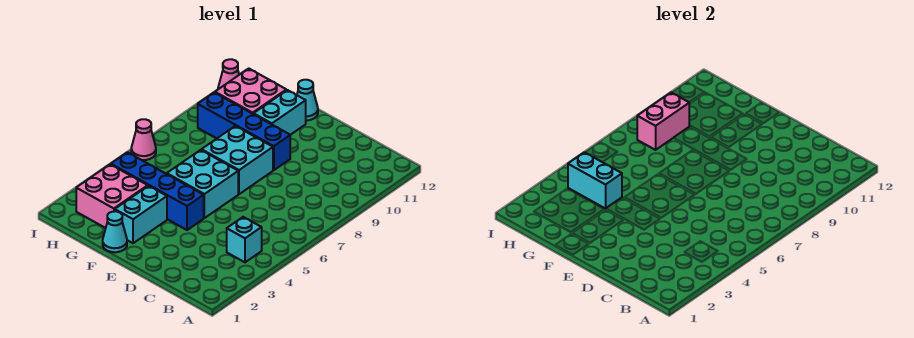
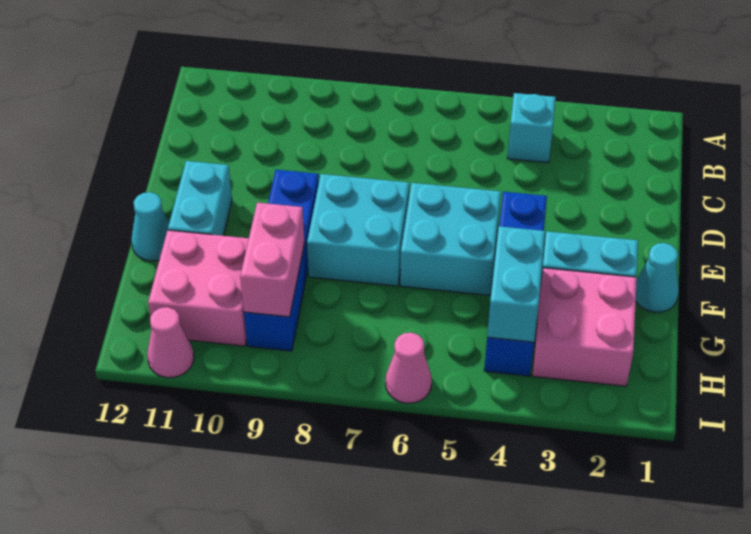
cyan brick F10:F11 level 1 -> cyan brick E11:F11 level 1
pink brick H8:H9 level 2 -> pink brick G9:H9 level 2

